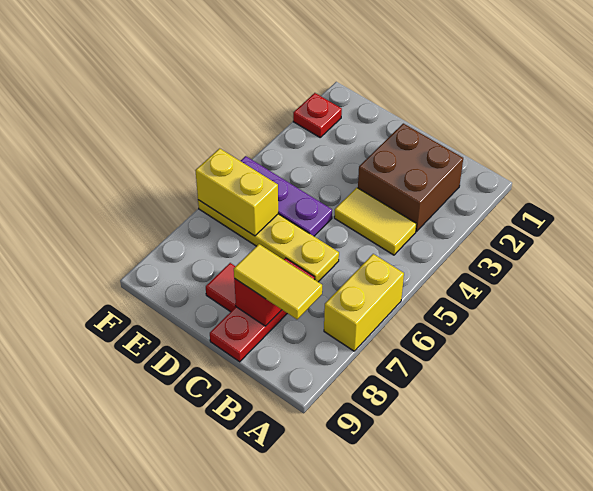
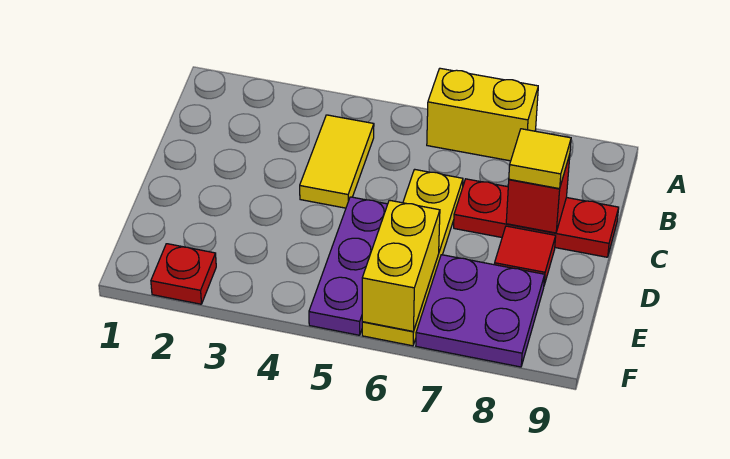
brown brick B2:C3 level 1 -> none
yellow tile B8:C8 level 3 -> yellow tile C8 level 3
none -> purple plate E7:F8 level 1

